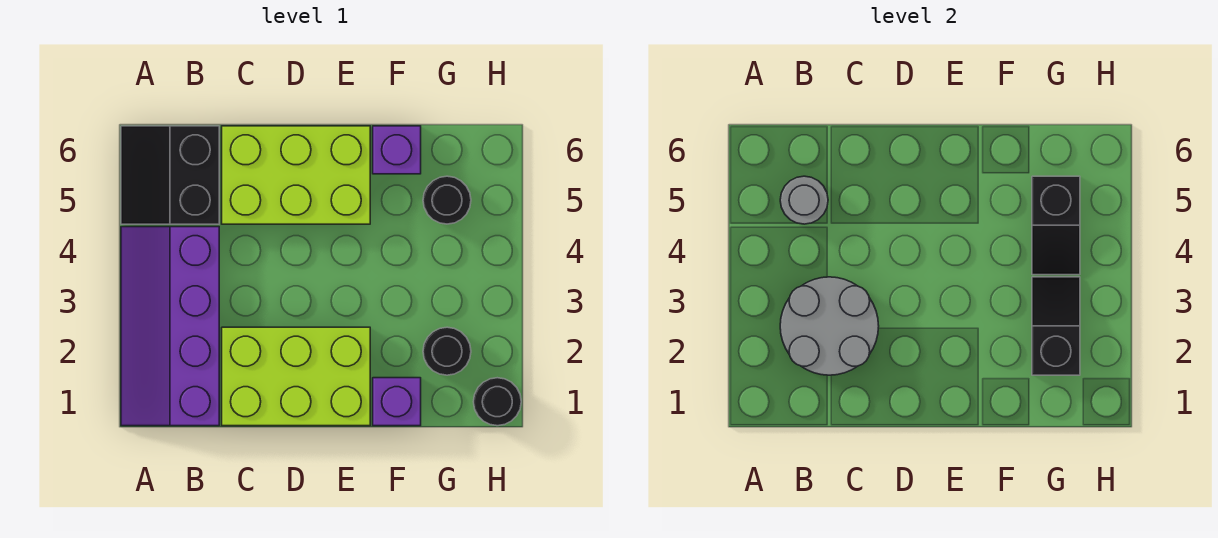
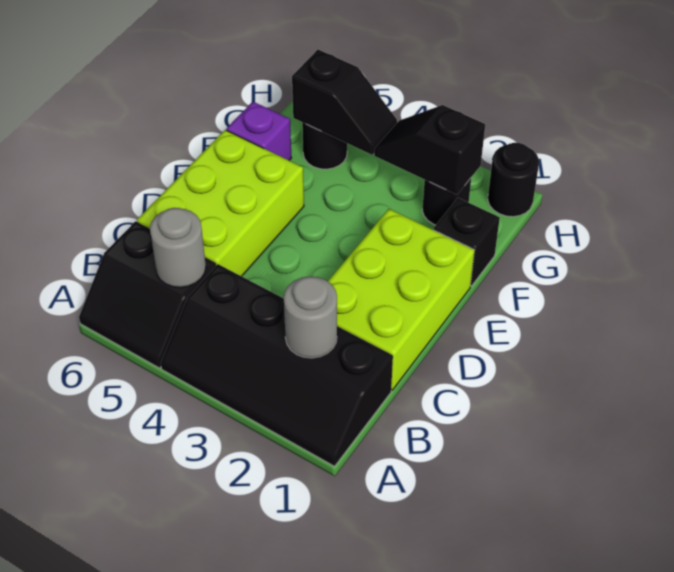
purple slope A1:B4 level 1 top B -> black slope A1:B4 level 1 top B
grey round brick B2:C3 level 2 -> grey round brick B2 level 2
purple brick F1 level 1 -> black brick F1 level 1

